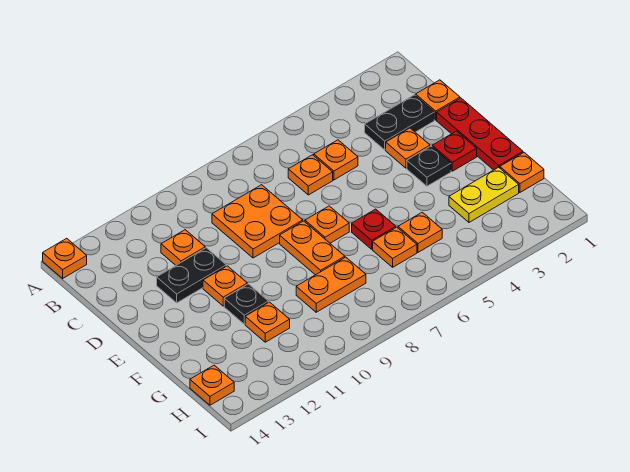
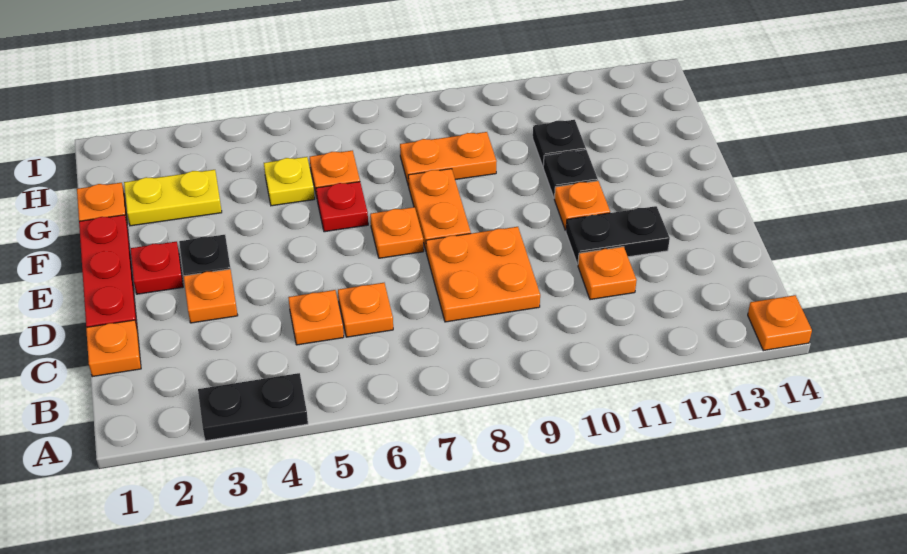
black plate C2:C3 level 1 -> black plate A3:A4 level 1
orange plate G5 level 1 -> yellow plate G5 level 1
orange plate G11 level 1 -> black plate G11 level 1
orange plate H14 level 1 -> none

